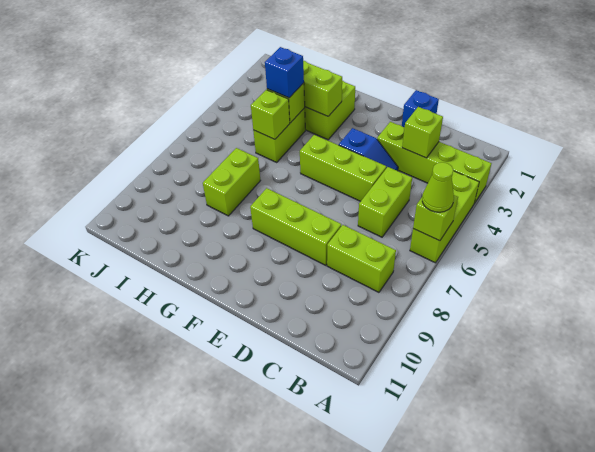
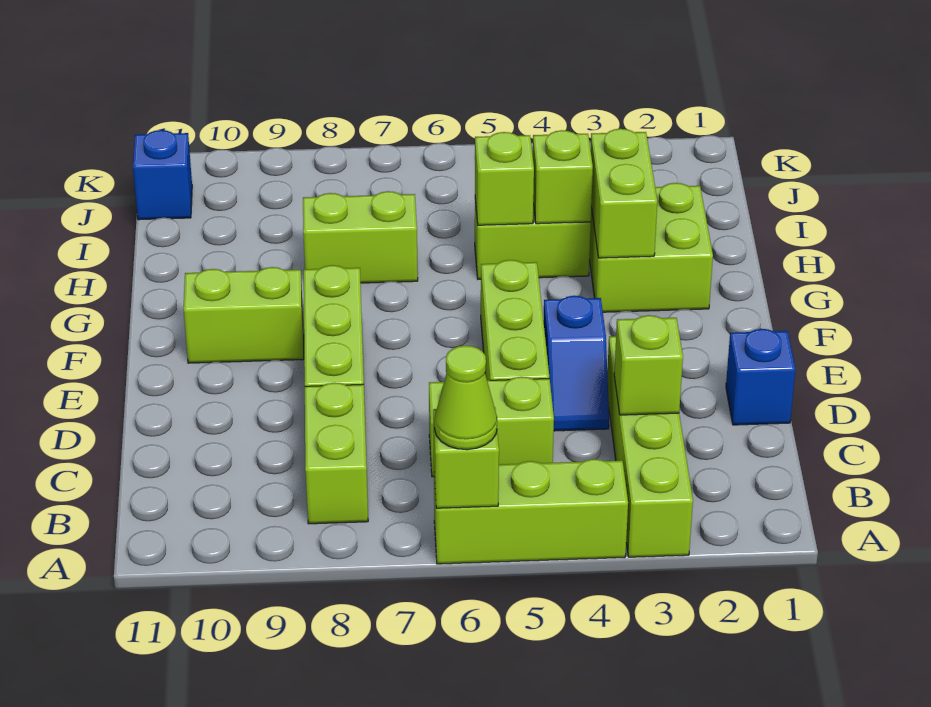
none -> lime brick F9:F10 level 1
blue brick H4 level 3 -> blue brick J11 level 1

